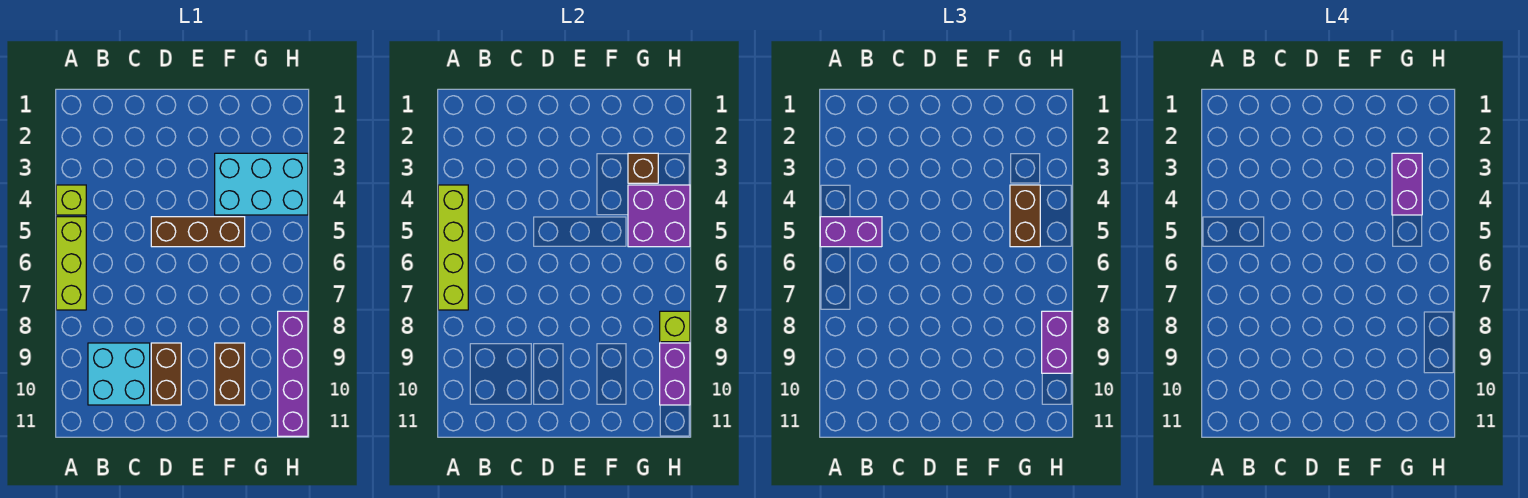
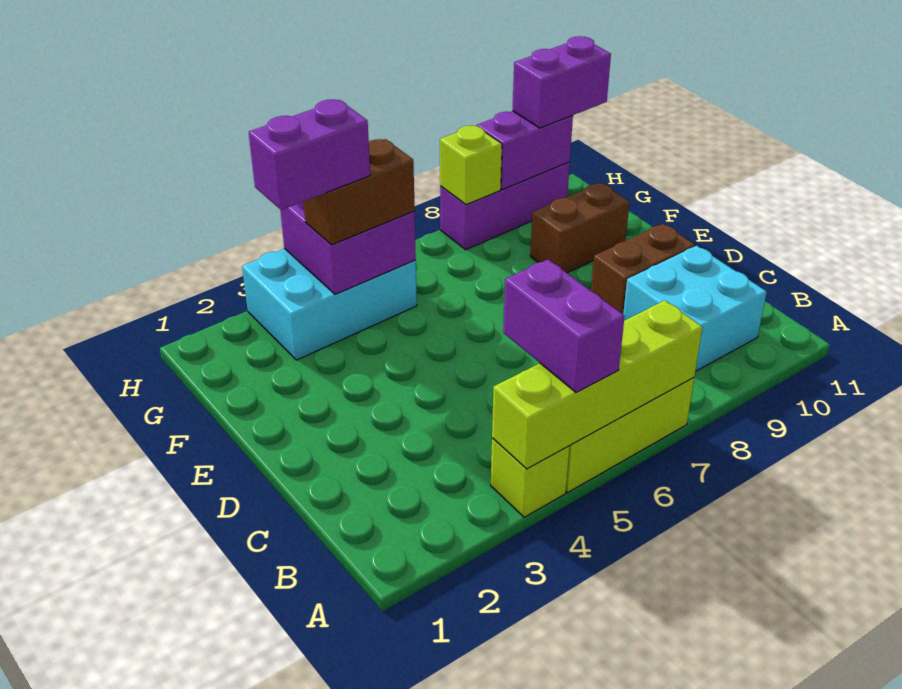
brown brick D5:F5 level 1 -> none
cyan brick F3:H4 level 1 -> cyan brick G3:H5 level 1
brown brick G3 level 2 -> none
purple brick H8:H11 level 1 -> purple brick H8:H10 level 1
purple brick H8:H9 level 3 -> purple brick H10:H11 level 3

